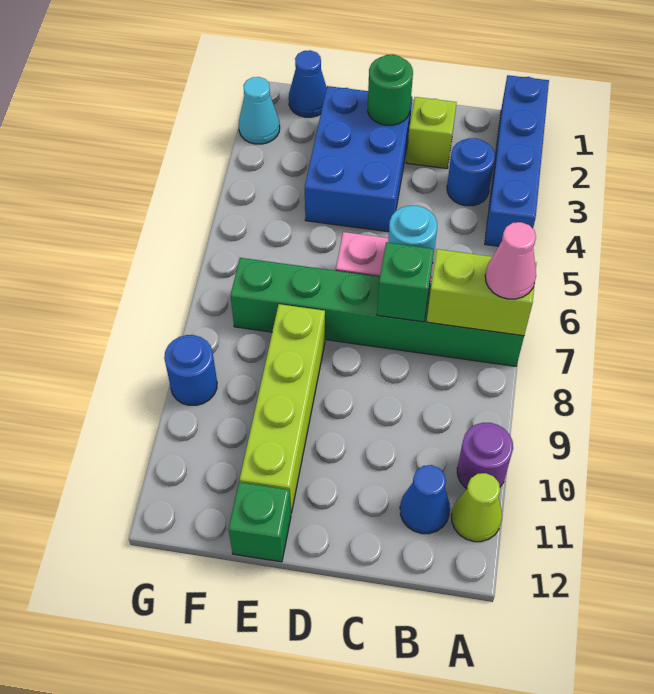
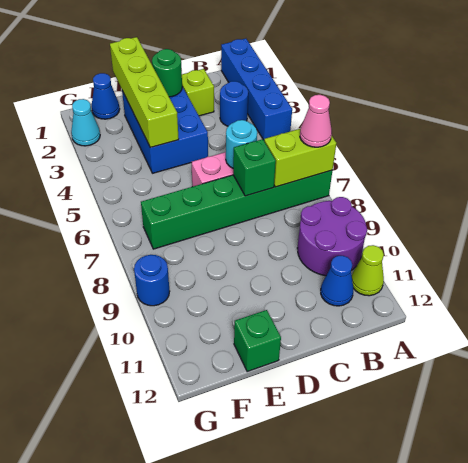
purple round brick A10 level 1 -> purple round brick A9:B10 level 1
lime brick E8:E11 level 1 -> lime brick E1:E4 level 2

